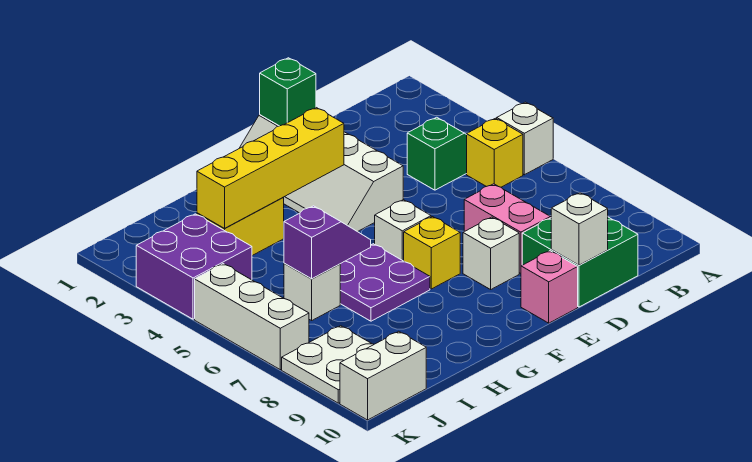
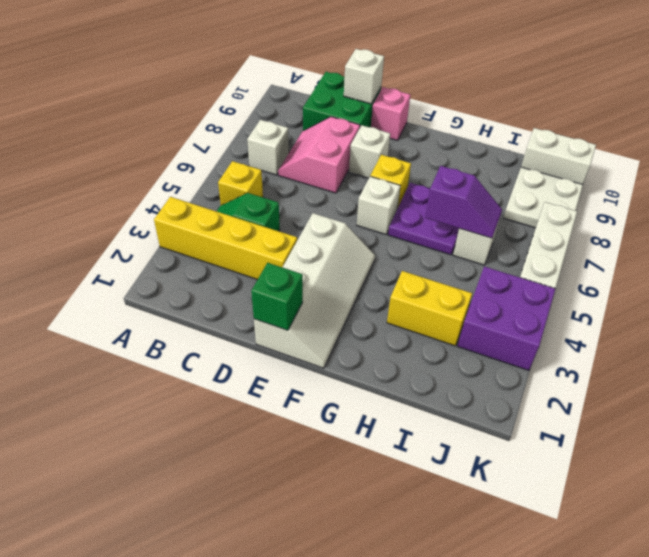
white brick A5 level 1 -> white brick B7 level 1
yellow brick F3:I3 level 2 -> yellow brick A3:D3 level 1
purple slope H6:I6 level 2 top I -> purple slope H6:I6 level 2 top H

